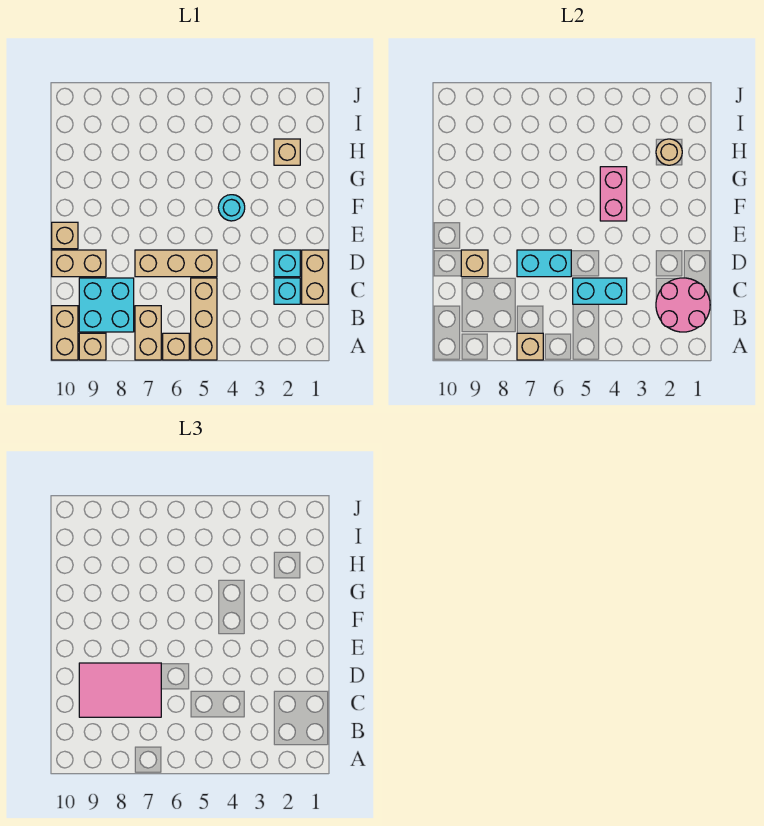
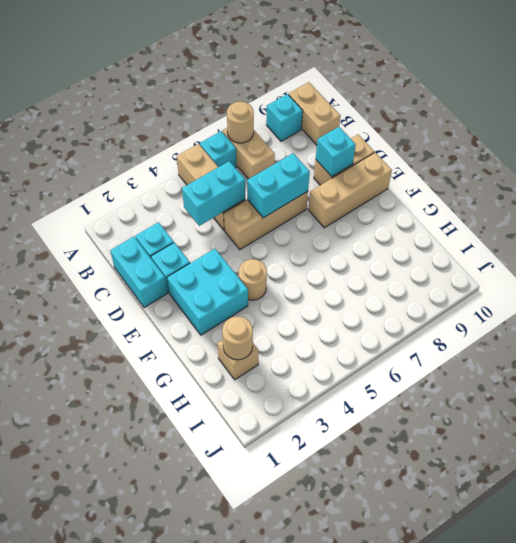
tan brick A6 level 1 -> cyan brick A6 level 1
tan brick A7 level 2 -> tan round brick A7 level 2
tan brick A9 level 1 -> cyan brick A9 level 1
pink round brick B1:C2 level 2 -> none
cyan brick B8:C9 level 1 -> cyan brick E2:F3 level 1
tan brick C1:D1 level 1 -> cyan brick C1:D1 level 1
pink tile C7:D9 level 3 -> none
tan brick D9 level 2 -> cyan brick D9 level 2
tan brick E10 level 1 -> tan brick E8:E10 level 1
cyan round brick F4 level 1 -> tan round brick F4 level 1
pink brick F4:G4 level 2 -> none

